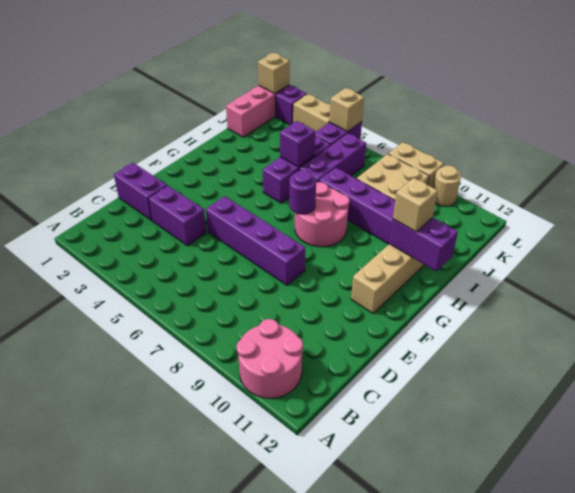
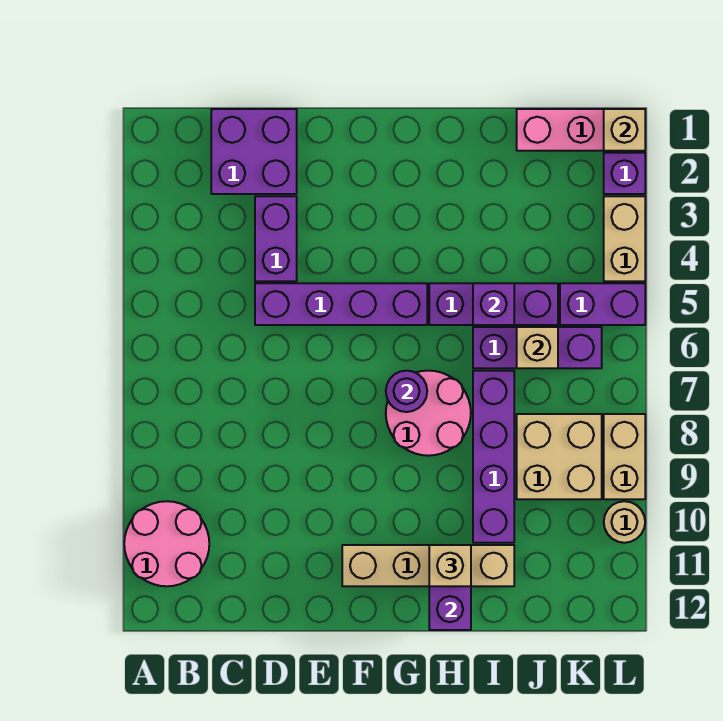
purple brick D1:D2 level 1 -> purple brick C1:D2 level 1
purple brick E5:E8 level 1 -> purple brick D5:G5 level 1
tan brick L5 level 2 -> tan brick J6 level 2

